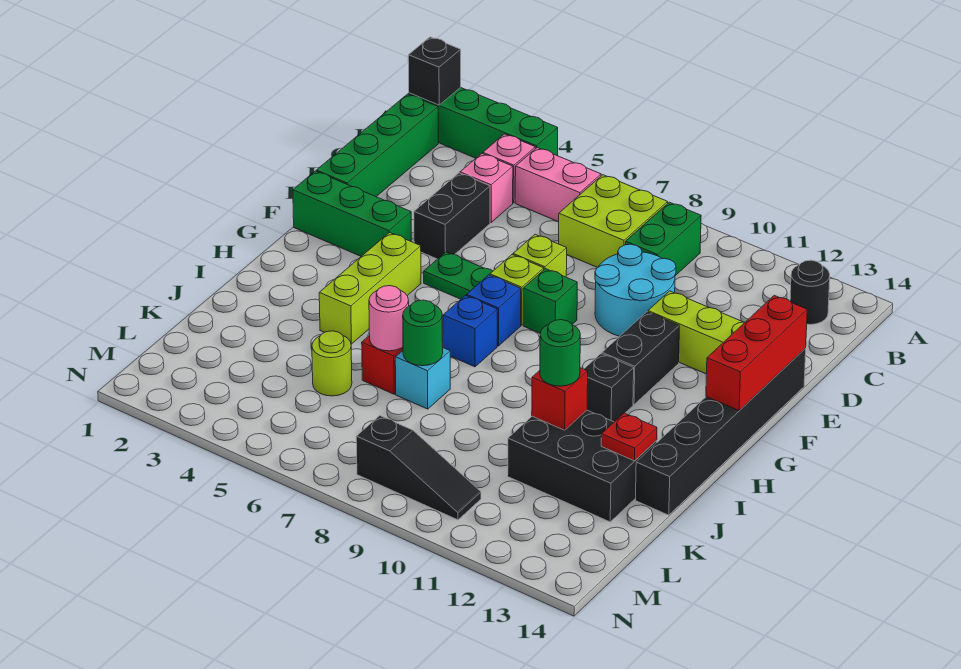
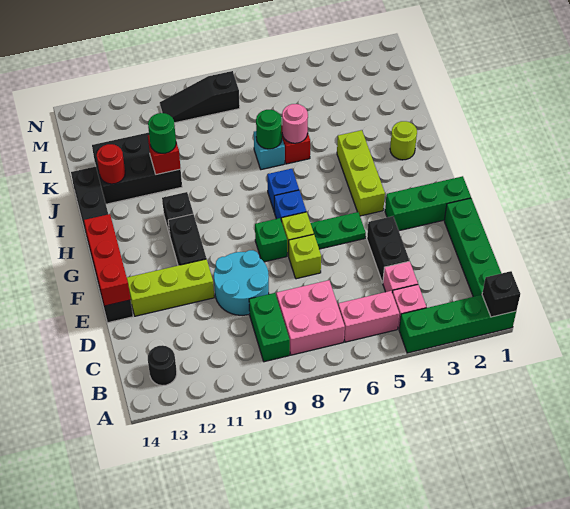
lime brick B7:C8 level 1 -> pink brick B7:C8 level 1
red plate J13 level 2 -> red round brick J13 level 2
lime round brick K5 level 1 -> lime round brick I2 level 1

